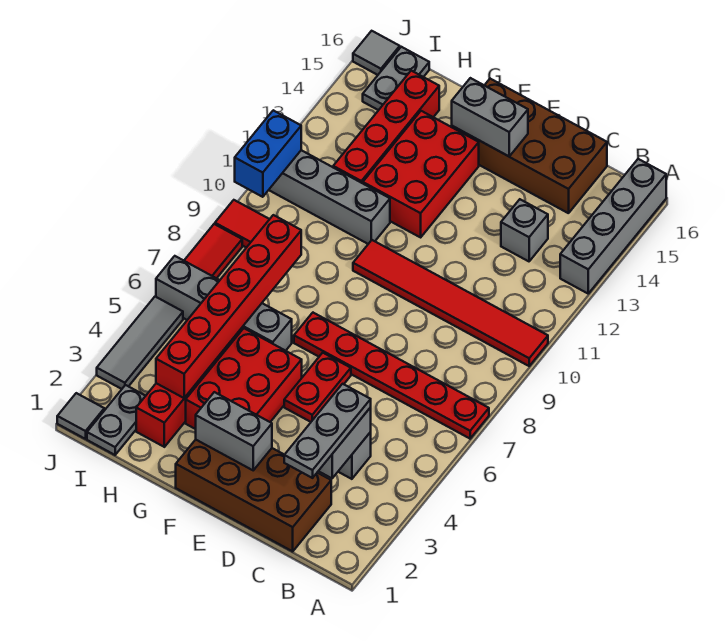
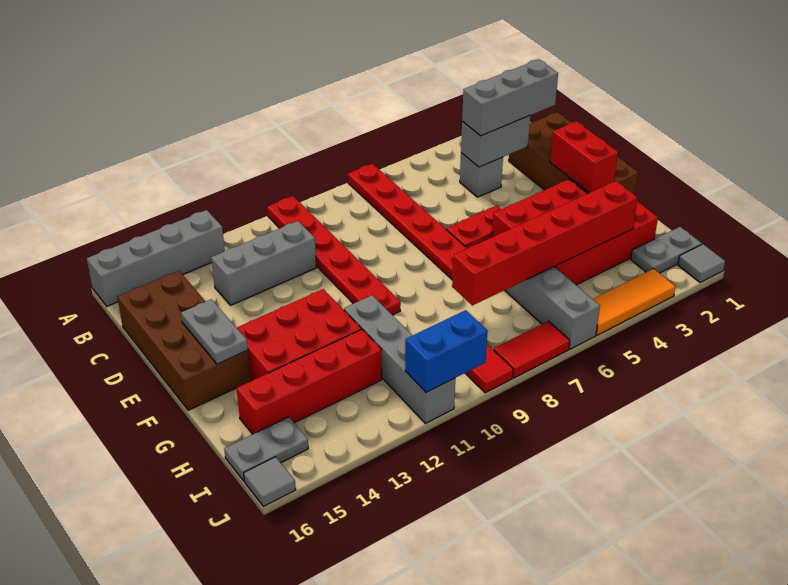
red tile A10:F10 level 1 -> red plate A10:F10 level 1
grey plate C2:C4 level 3 -> grey brick C2:C4 level 3
grey brick C13 level 1 -> grey brick C11:C13 level 1
grey brick E2:F2 level 2 -> red brick E2:F2 level 2
grey brick E15:F15 level 2 -> grey plate E15:F15 level 2
grey tile J3:J5 level 1 -> orange tile J3:J5 level 1

